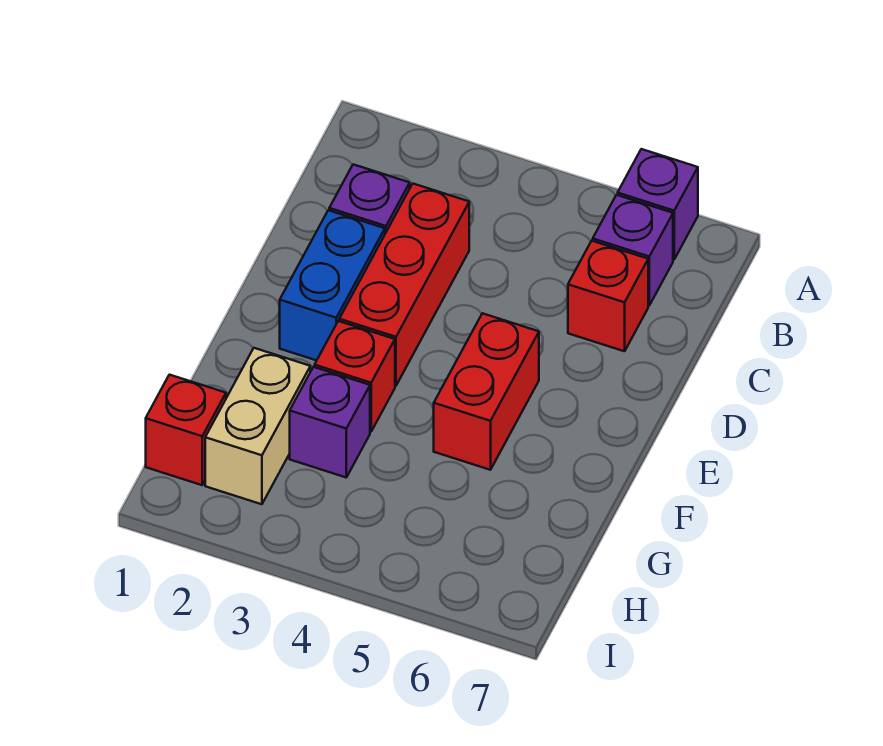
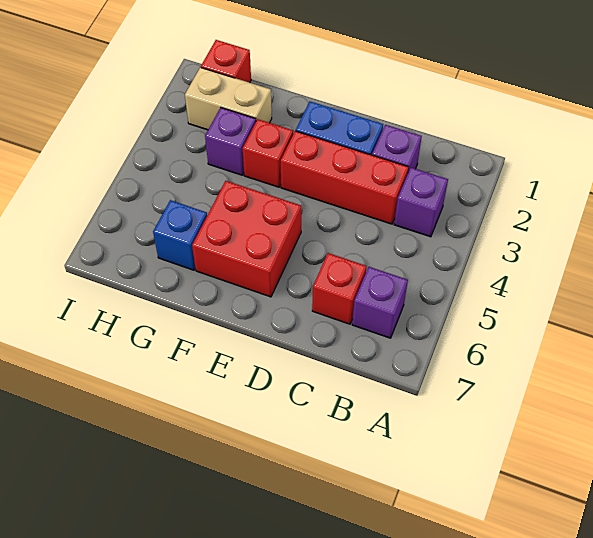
purple brick A6 level 1 -> purple brick B3 level 1
red brick E5:F5 level 1 -> red brick E5:F6 level 1
none -> blue brick G6 level 1

